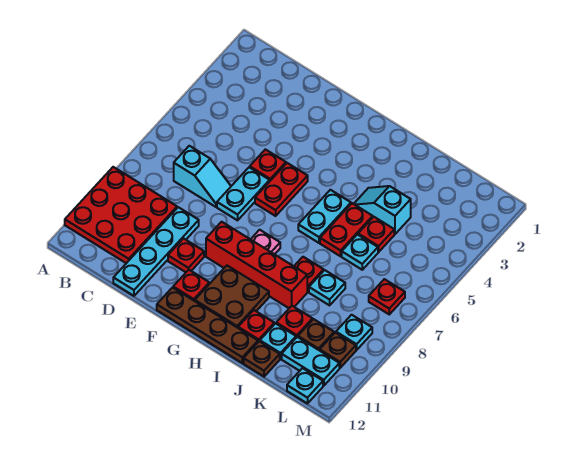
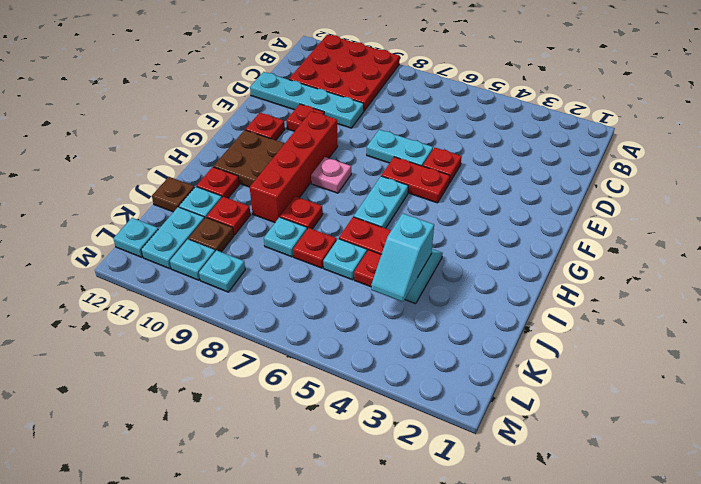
cyan slope C7:D7 level 1 top C -> cyan slope J4:K4 level 2 top J
brown plate F12:I12 level 1 -> none
cyan plate H5:H6 level 1 -> cyan plate G6:H6 level 1
red plate L7 level 1 -> red plate J7 level 1
brown plate L10 level 1 -> cyan plate L10 level 1

